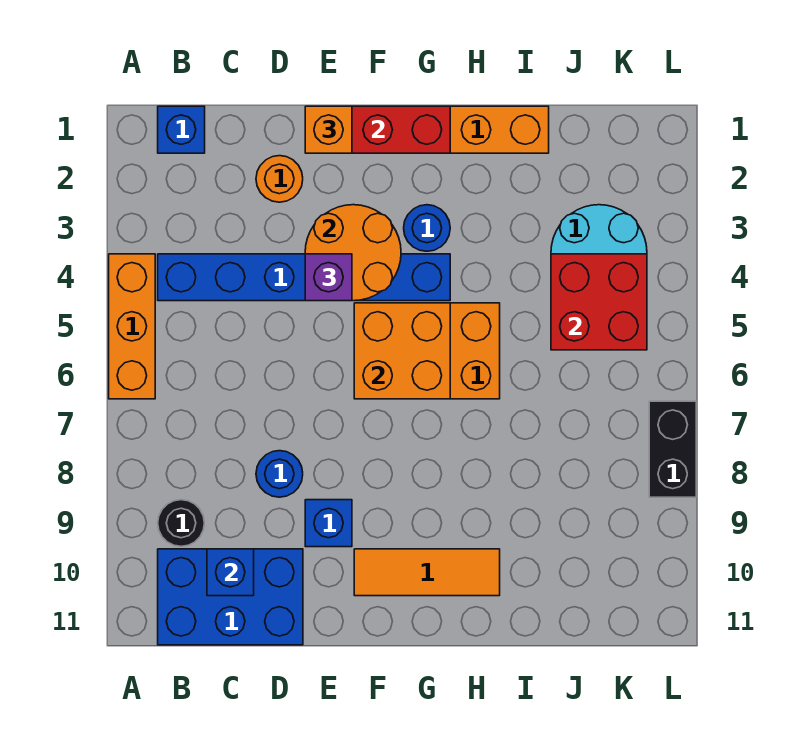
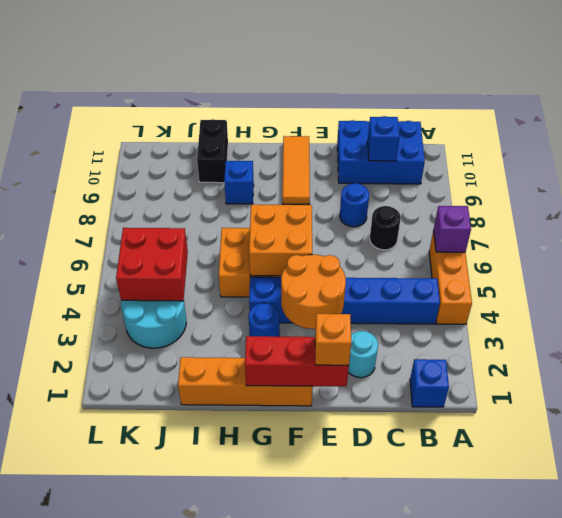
black round brick B9 level 1 -> black round brick C7 level 1
orange round brick D2 level 1 -> cyan round brick D2 level 1
purple brick E4 level 3 -> purple brick A6 level 2
blue brick E9 level 1 -> blue brick H9 level 1
orange tile F10:H10 level 1 -> orange tile F9:F11 level 1
black brick L7:L8 level 1 -> black brick I10:I11 level 1

